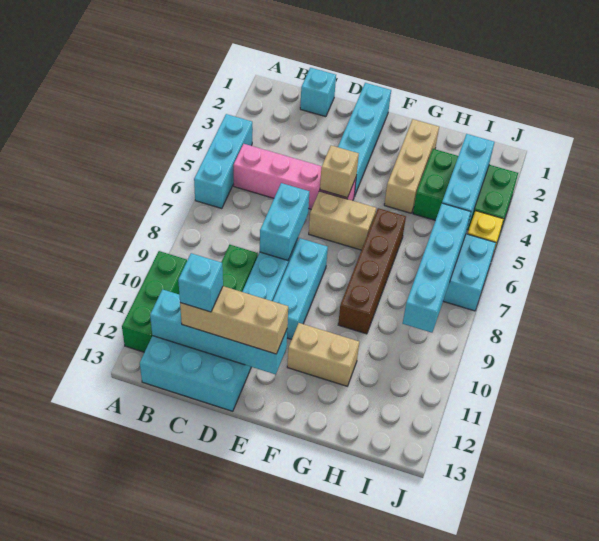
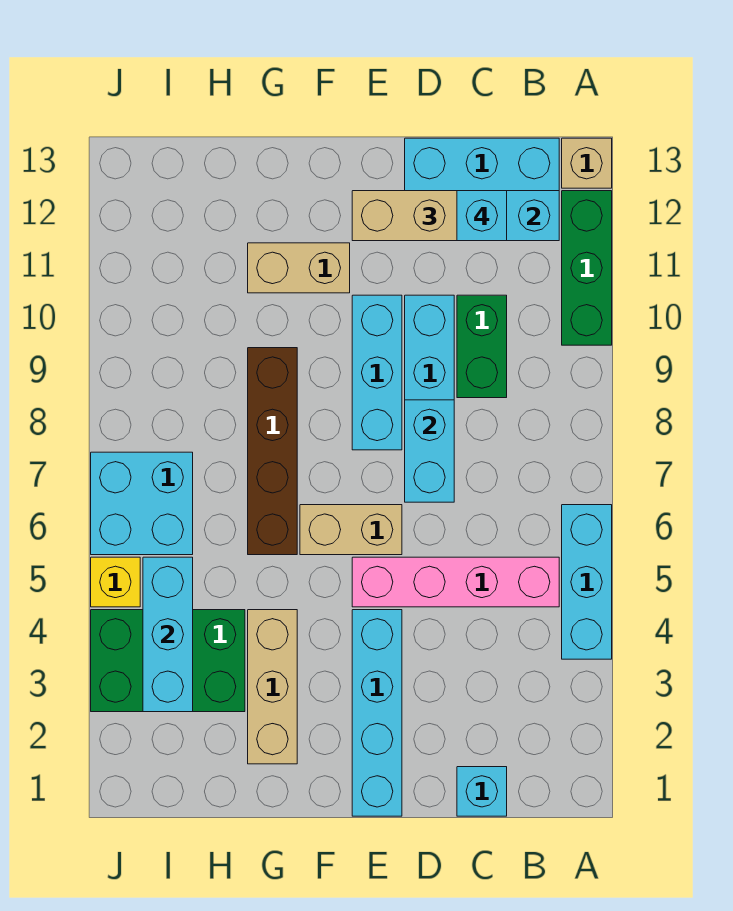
tan brick E5 level 2 -> tan brick A13 level 1
cyan brick I6:I9 level 2 -> none

